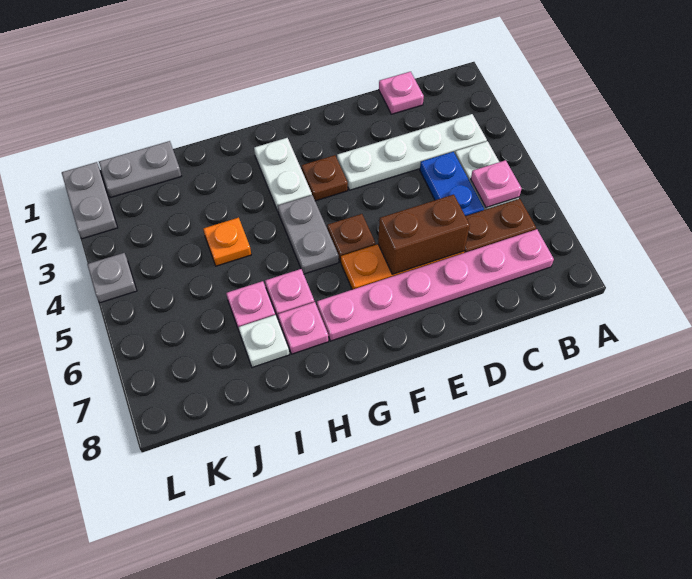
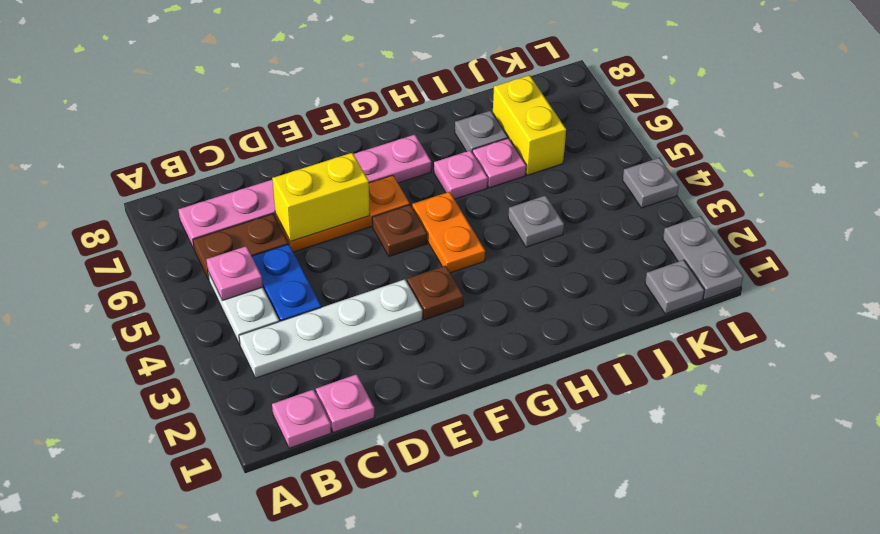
brown brick D6:E6 level 2 -> yellow brick D6:E6 level 2
white plate G2:G3 level 1 -> none
grey plate G4:G5 level 1 -> orange plate G4:G5 level 1
pink plate H7 level 1 -> pink plate B1 level 1
orange plate I4 level 1 -> grey plate I4 level 1
white plate I7 level 1 -> grey plate I7 level 1
grey plate J1:K1 level 1 -> grey plate K1 level 1
none -> yellow brick J6:J7 level 1

